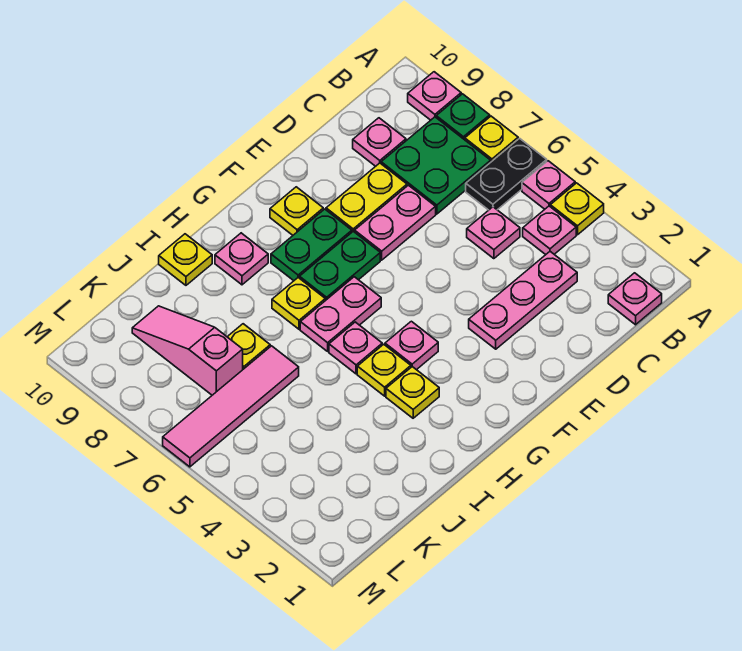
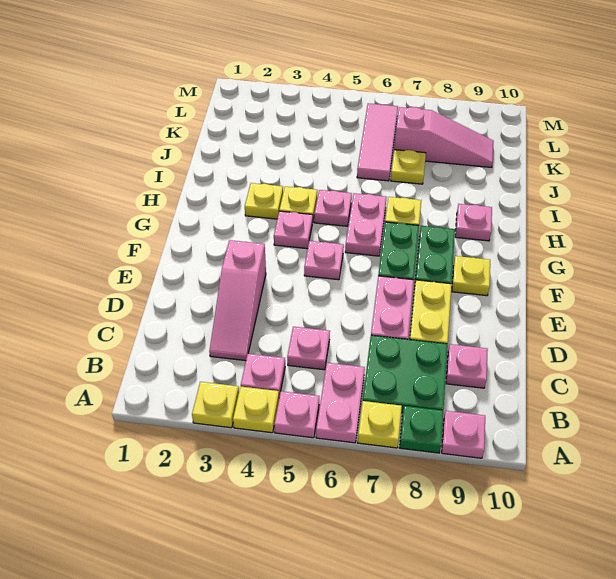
black plate A6:B6 level 1 -> pink plate A6:B6 level 1
pink plate B1 level 1 -> pink plate F5 level 1
pink plate C3:E3 level 1 -> pink slope C3:E3 level 1 top E
yellow plate I10 level 1 -> yellow plate A3 level 1
pink tile J6:M6 level 1 -> pink tile J6:L6 level 1

